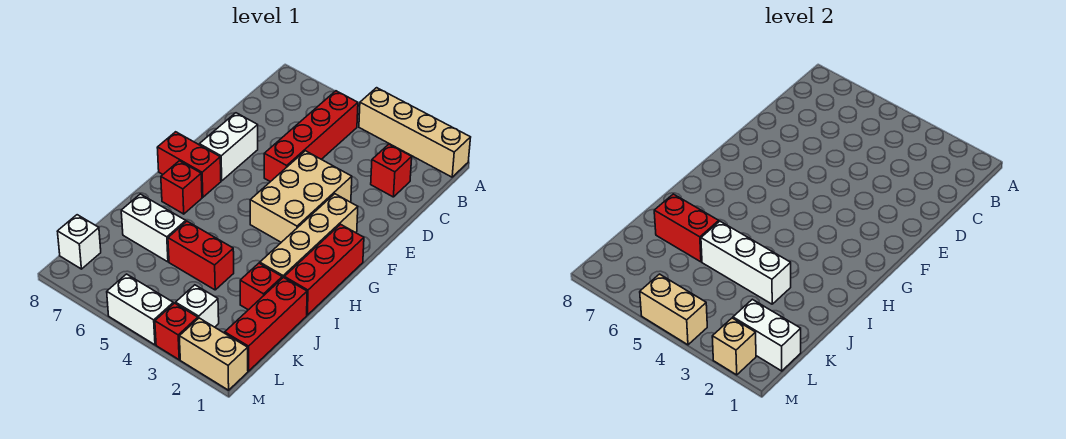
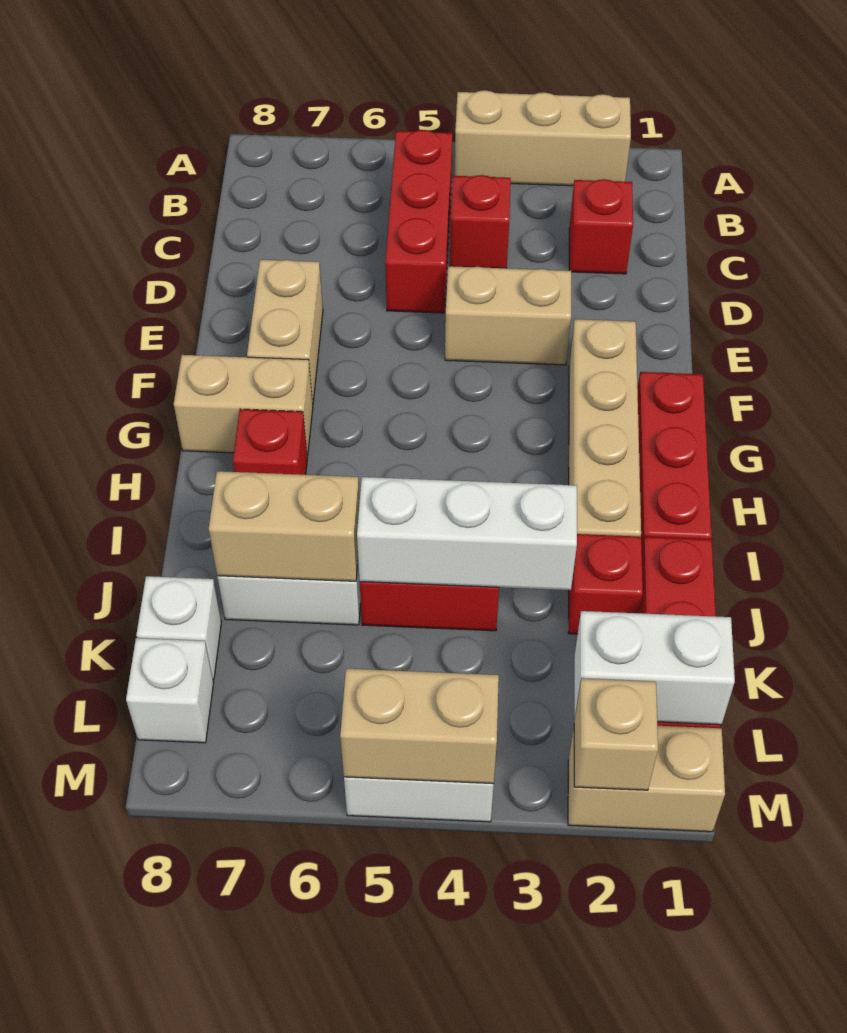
tan brick A1:A4 level 1 -> tan brick A2:A4 level 1
red brick B5:E5 level 1 -> red brick B5:D5 level 1
tan brick E3:G4 level 1 -> tan brick E3:E4 level 1
white brick E7:F7 level 1 -> tan brick E7:F7 level 1
red brick G7:G8 level 1 -> tan brick G7:G8 level 1
red brick J6:J7 level 2 -> tan brick J6:J7 level 2
white brick L3 level 1 -> white brick K8 level 1
red brick M3 level 1 -> red brick C4 level 1

